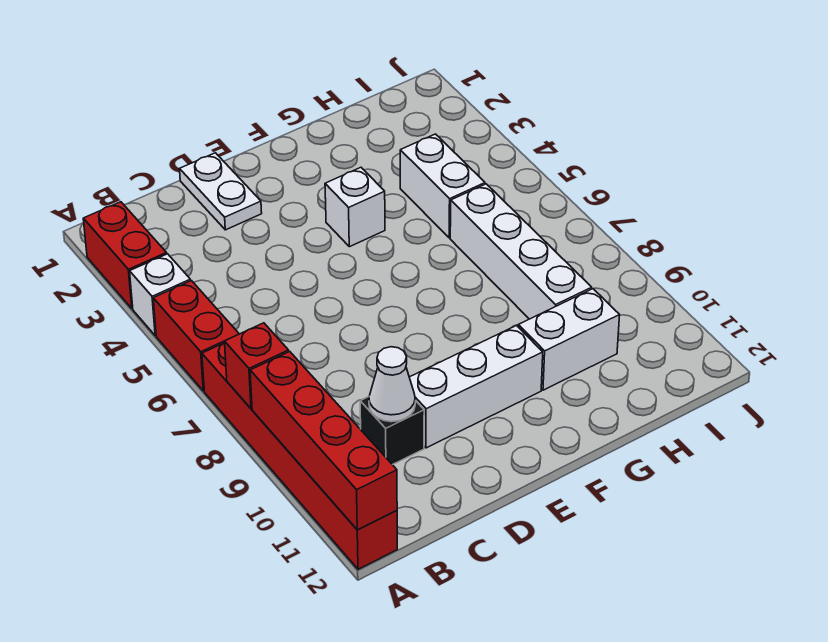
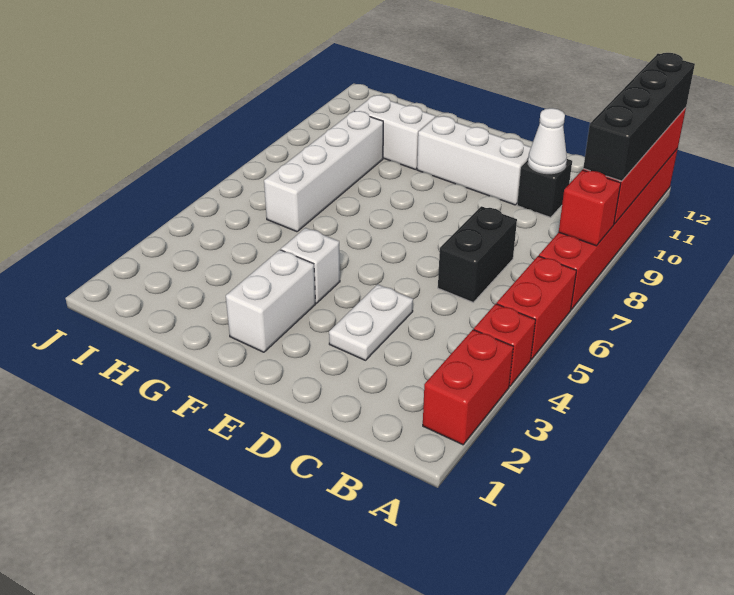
white brick A4 level 1 -> red brick A4 level 1
none -> black brick A9:A12 level 3
none -> black brick C6:C7 level 1
white plate D1:D2 level 1 -> white plate D3:D4 level 1
white brick H4:H5 level 1 -> white brick F2:F3 level 1

